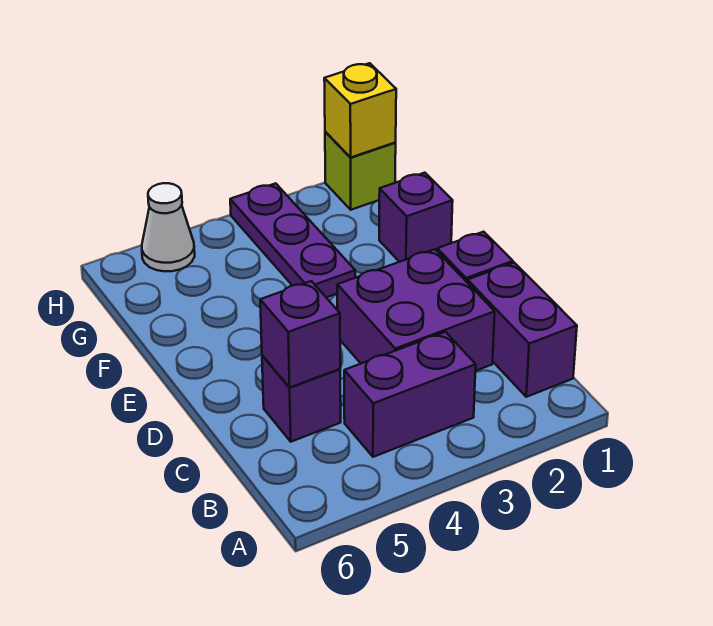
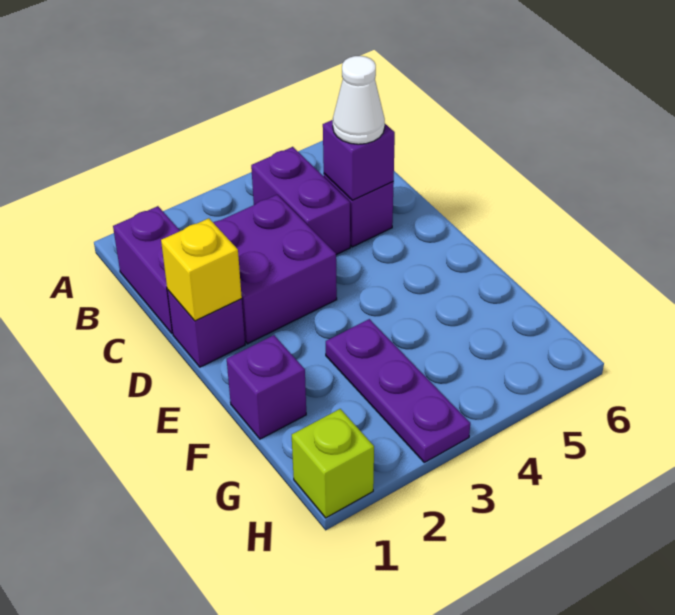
purple brick B3:B4 level 1 -> purple brick B4:C4 level 1
yellow brick H1 level 2 -> yellow brick D1 level 2
white cone H5 level 1 -> white cone C5 level 3

